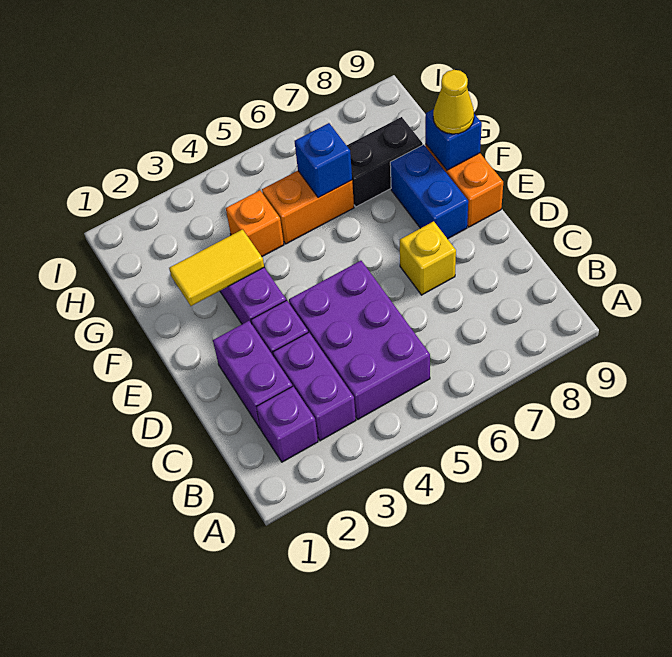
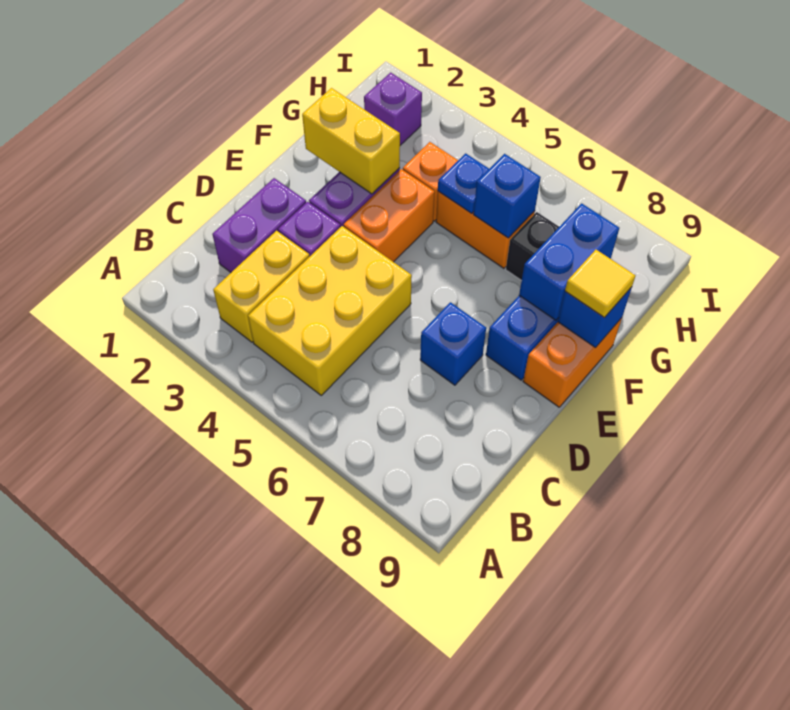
purple brick B2 level 1 -> purple brick H2 level 1
purple brick B3:C3 level 1 -> yellow brick B3:C3 level 1
purple brick B4:D5 level 1 -> yellow brick B4:D5 level 1
yellow brick D7 level 1 -> blue brick D7 level 1
none -> orange brick E4:F4 level 1
yellow tile F2:F3 level 2 -> yellow brick F2:F3 level 2
none -> blue brick F8:G8 level 2
yellow cone F9 level 3 -> yellow tile F9 level 3
none -> blue plate G5 level 2

